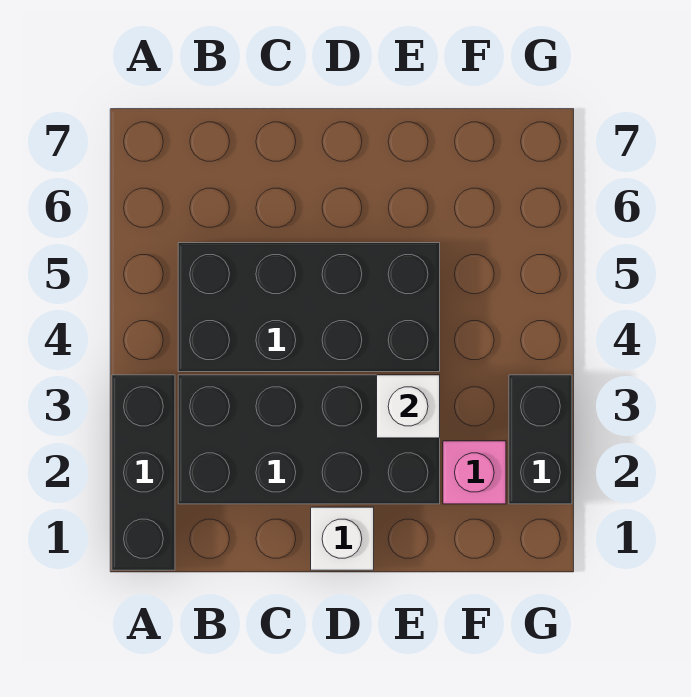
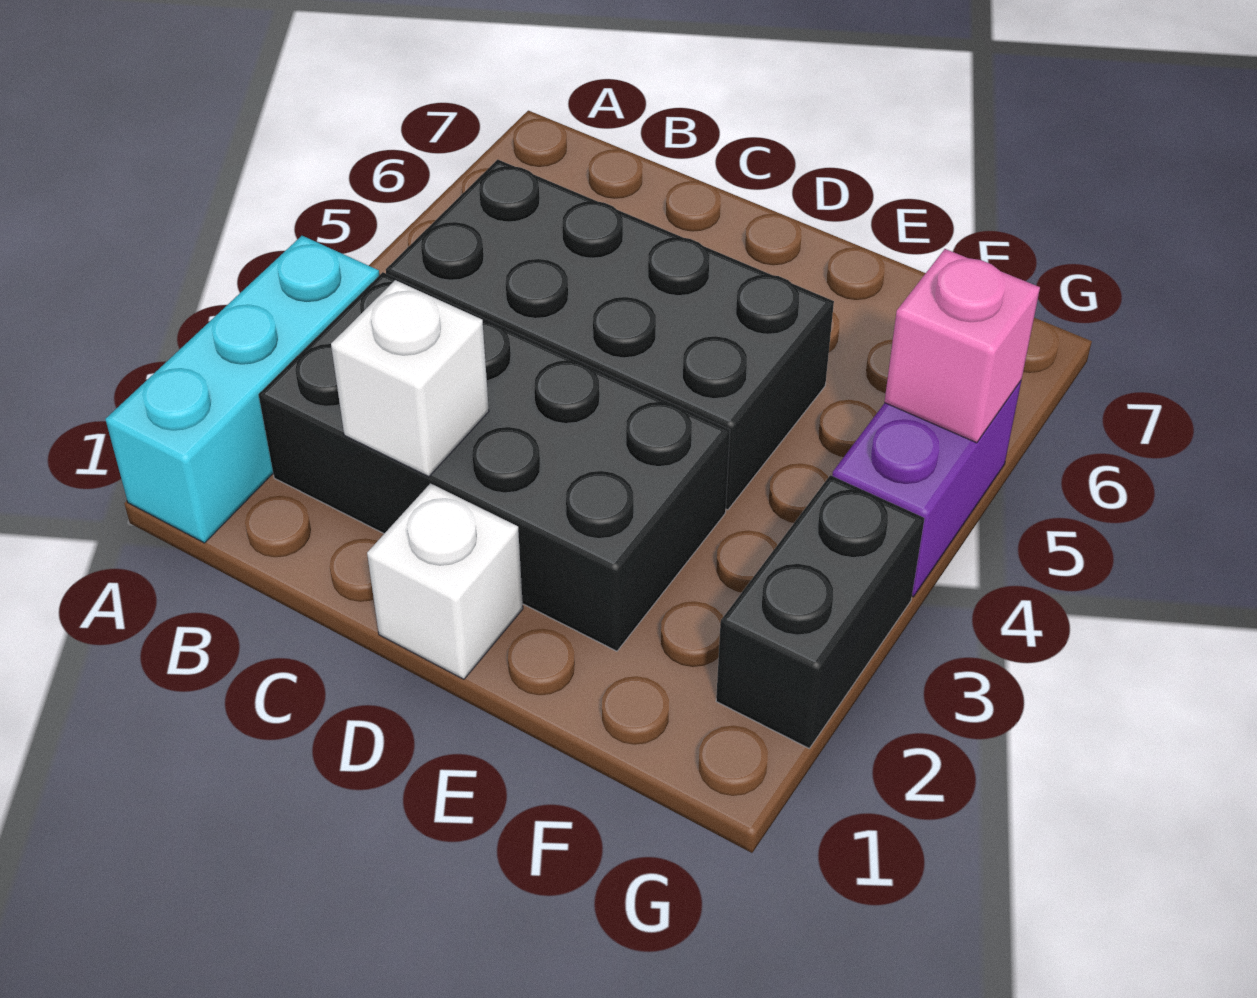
black brick A1:A3 level 1 -> cyan brick A1:A3 level 1
white brick E3 level 2 -> white brick C2 level 2
pink brick F2 level 1 -> pink brick G5 level 2
none -> purple brick G4:G5 level 1

